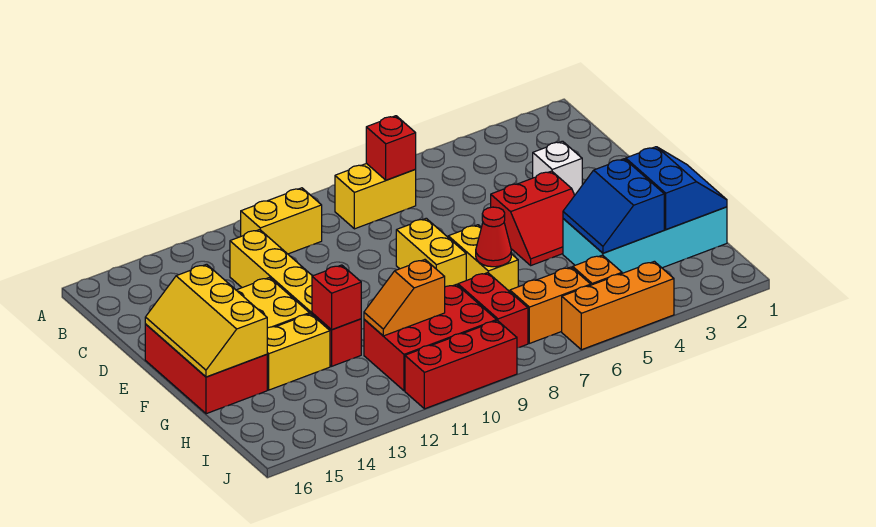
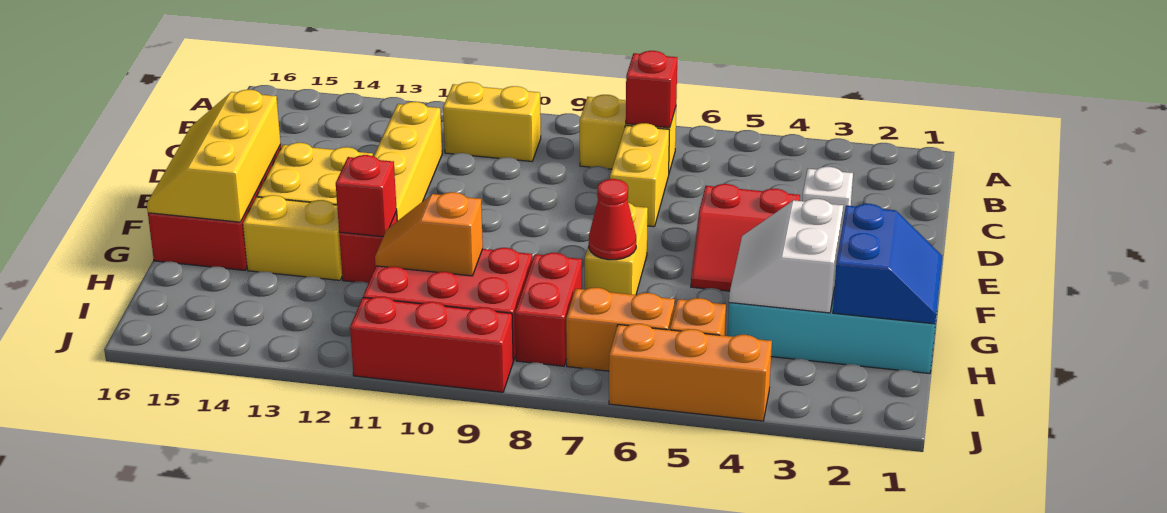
yellow brick E8:F8 level 1 -> yellow brick C7:D7 level 1
blue slope G3:H4 level 2 top 3 -> white slope G3:H4 level 2 top 3

